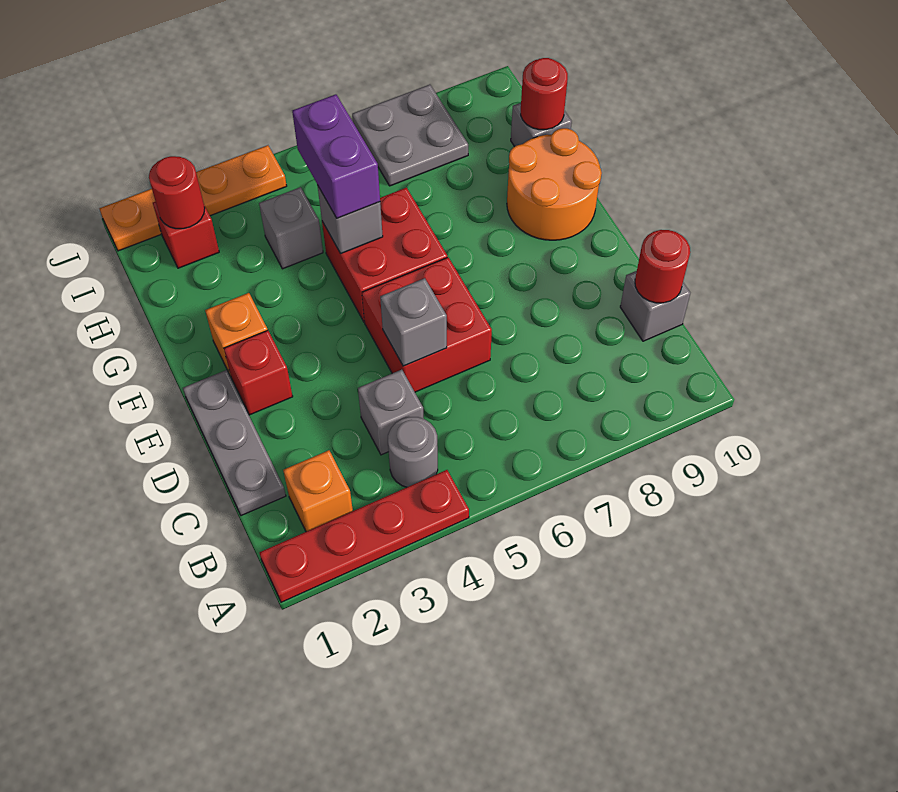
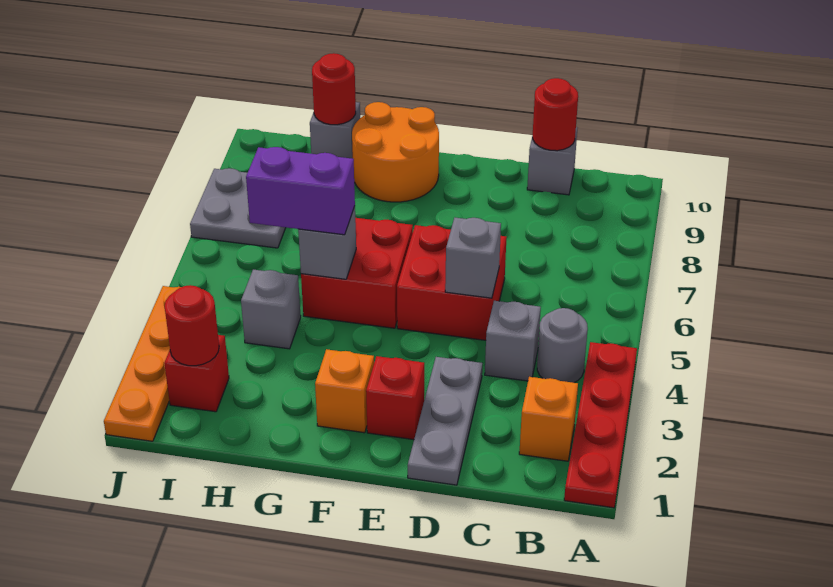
grey plate C1:E1 level 1 -> grey plate D1:D3 level 1

